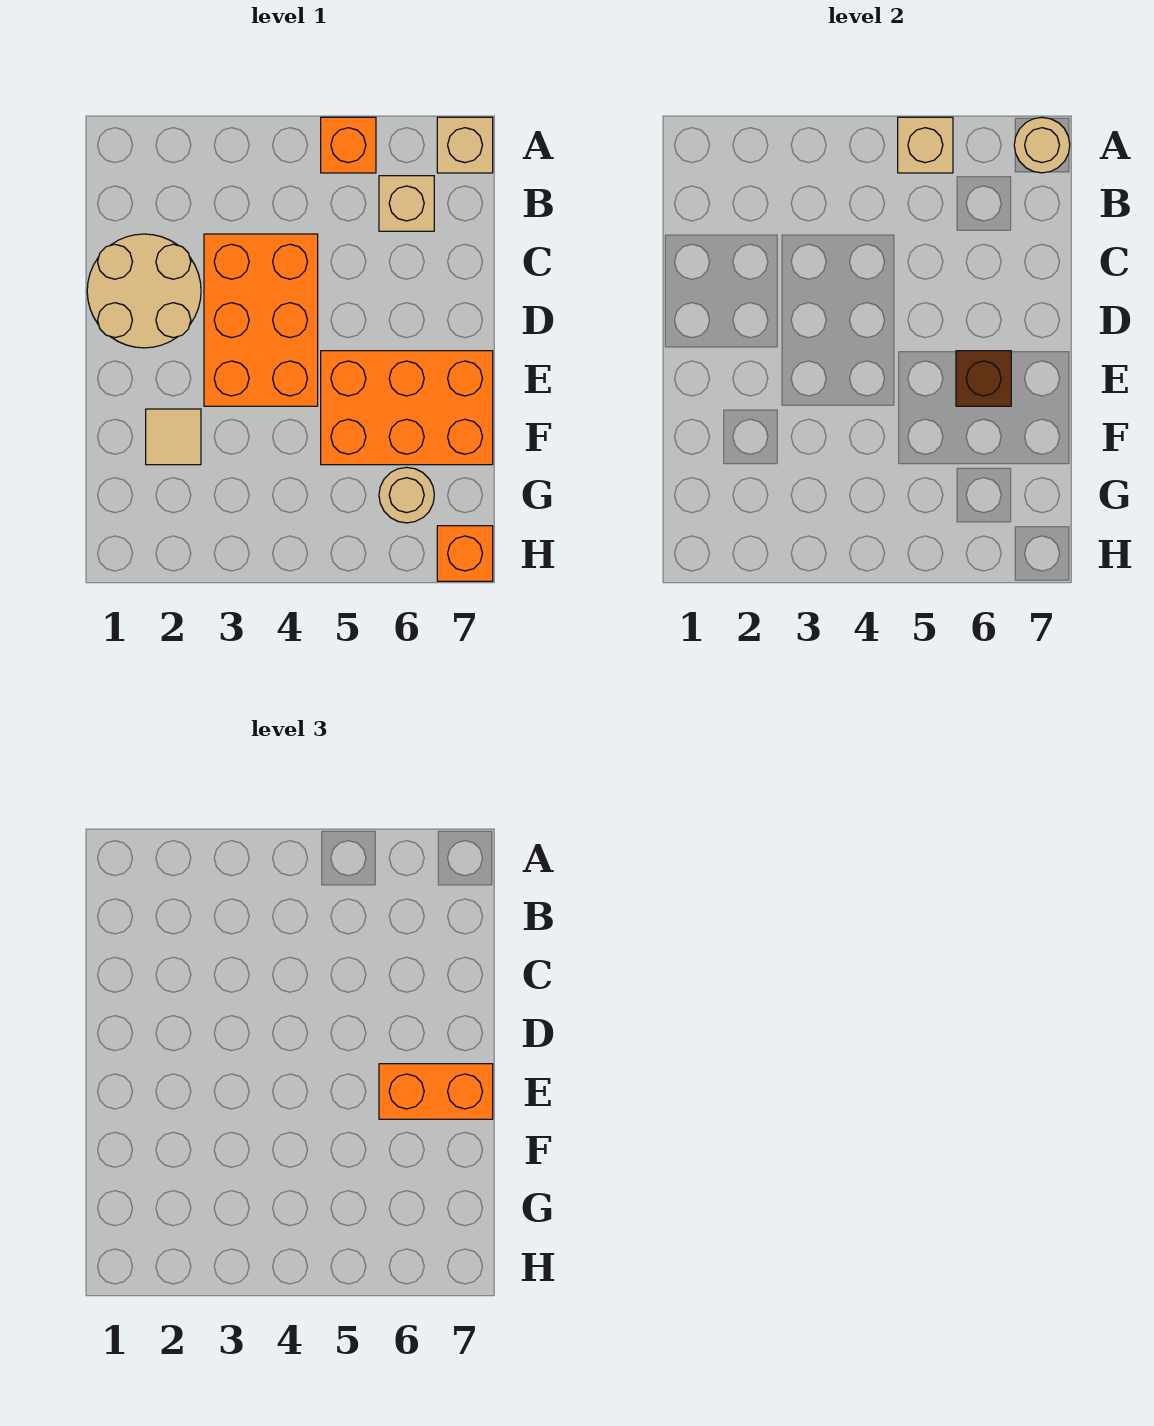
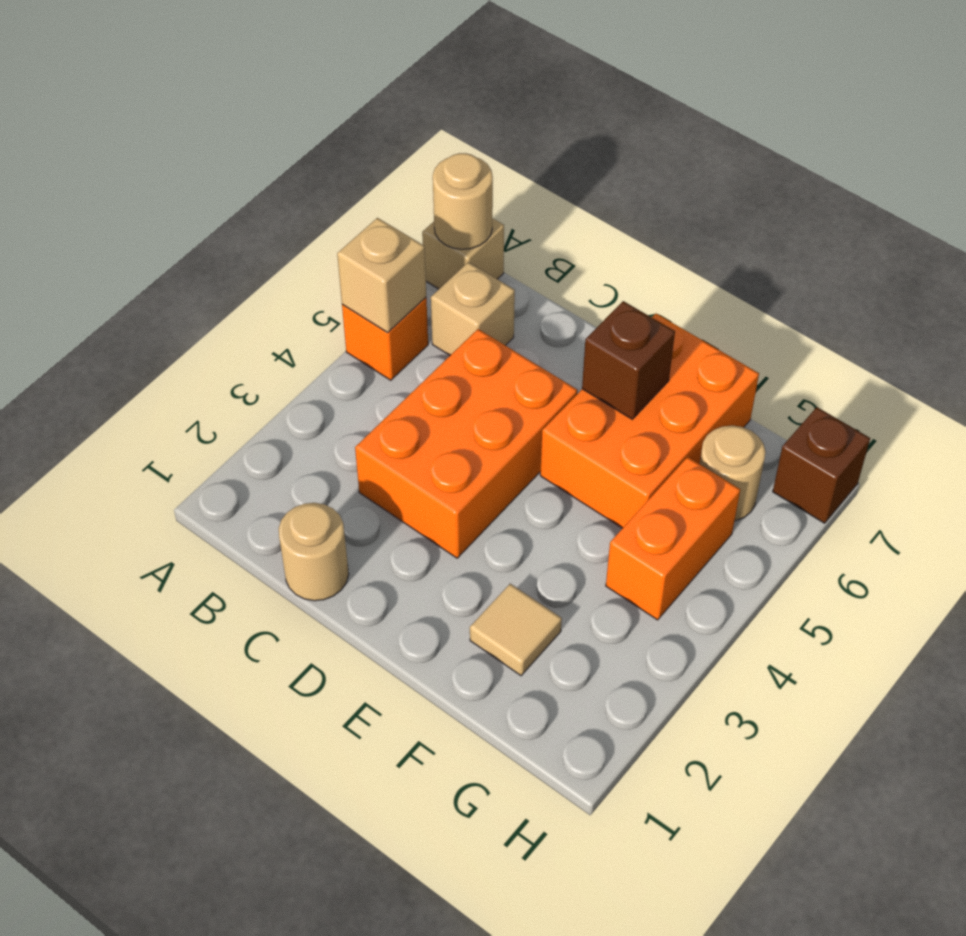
tan round brick C1:D2 level 1 -> tan round brick C1 level 1
orange brick C3:E4 level 1 -> orange brick C3:D5 level 1
orange brick E6:E7 level 3 -> orange brick G4:G5 level 1
orange brick H7 level 1 -> brown brick H7 level 1

